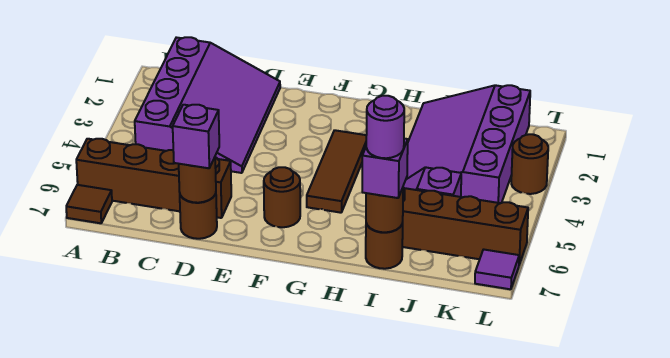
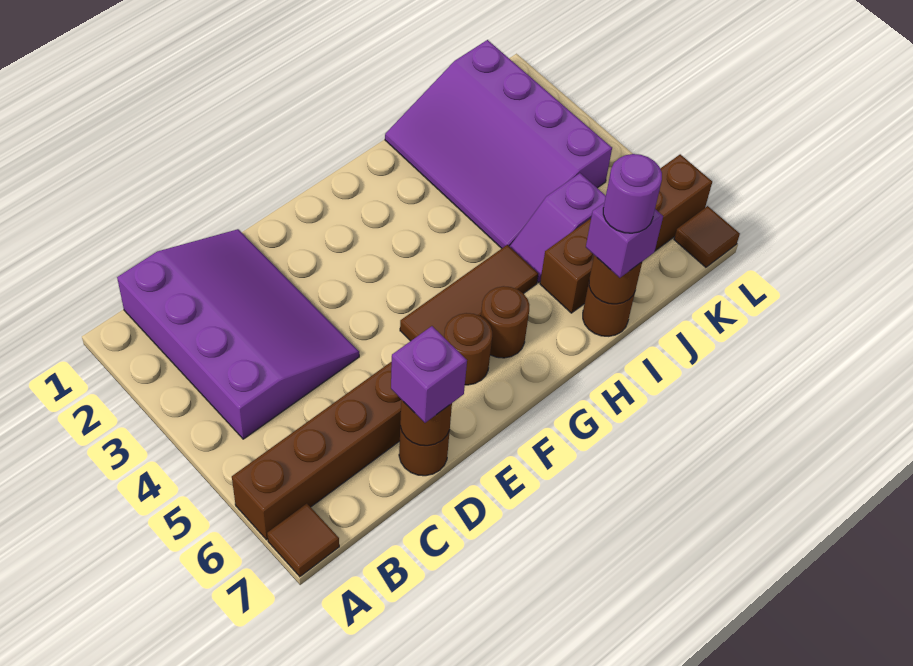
brown tile G3:G5 level 1 -> brown tile F5:H5 level 1
brown round brick L3 level 1 -> brown round brick G6 level 1
purple tile L7 level 1 -> brown tile L7 level 1

